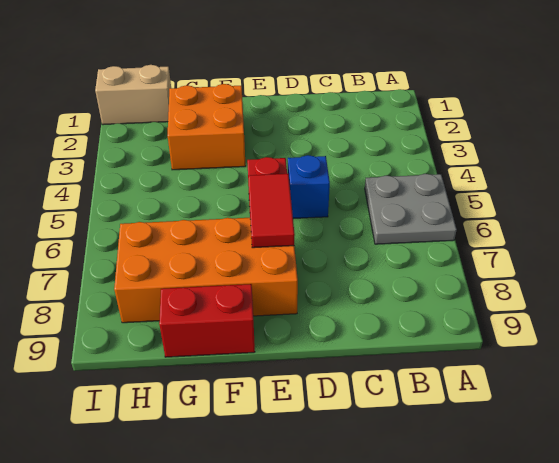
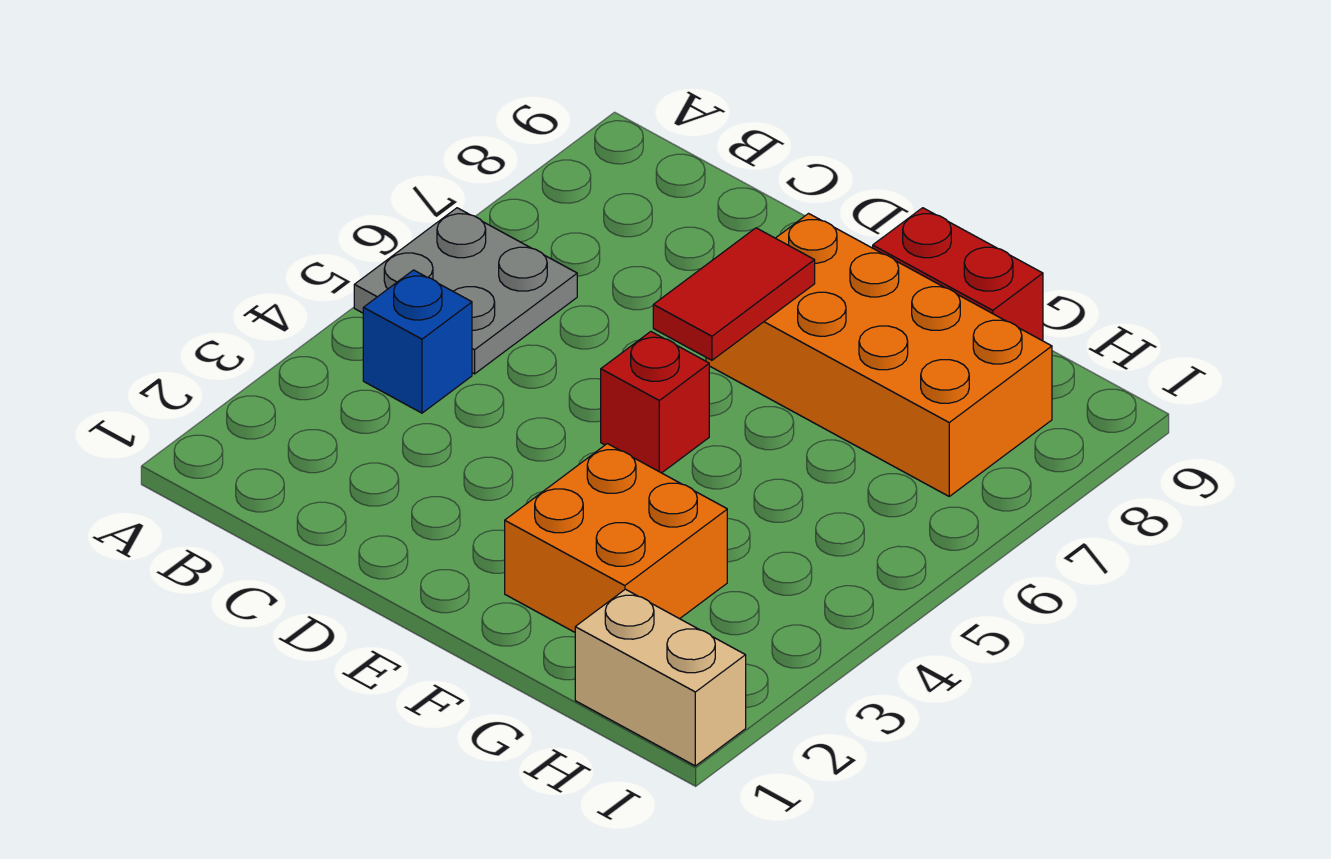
blue brick D5 level 1 -> blue brick B4 level 1

